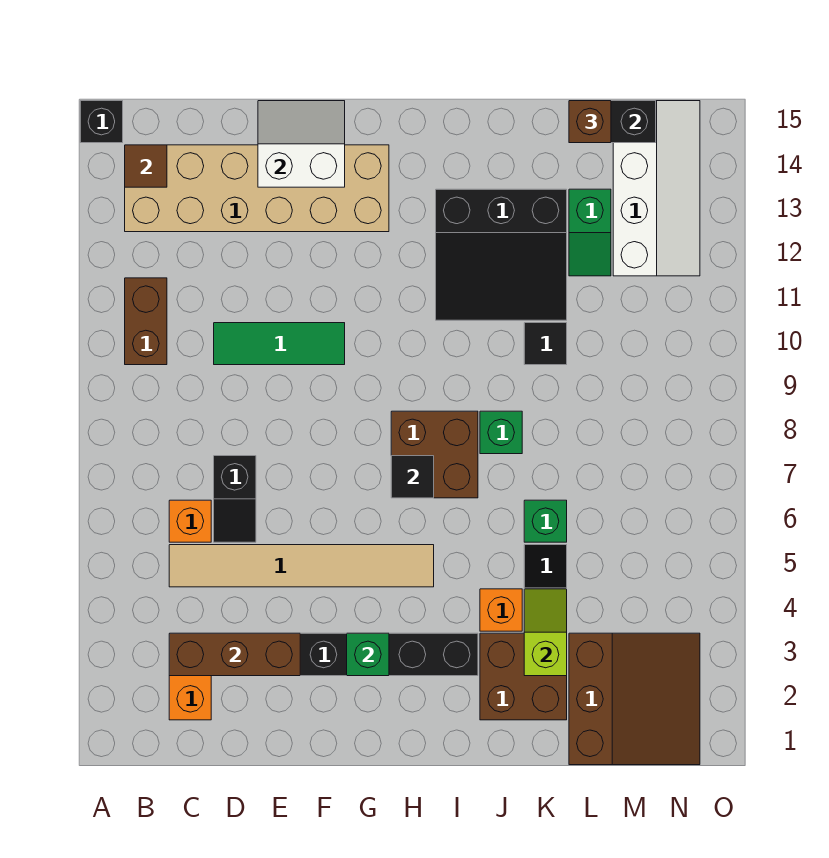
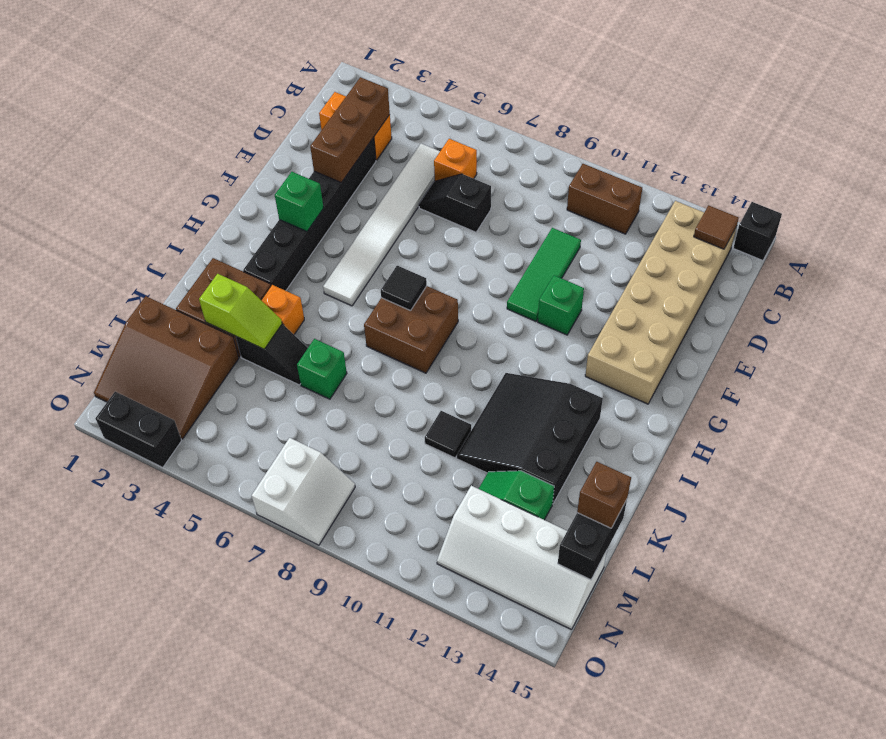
tan tile C5:H5 level 1 -> white tile C5:H5 level 1
white slope E14:F15 level 2 top 14 -> white slope N7:O8 level 1 top 7
green brick J8 level 1 -> green brick F11 level 1
none -> black brick O2:O3 level 1

